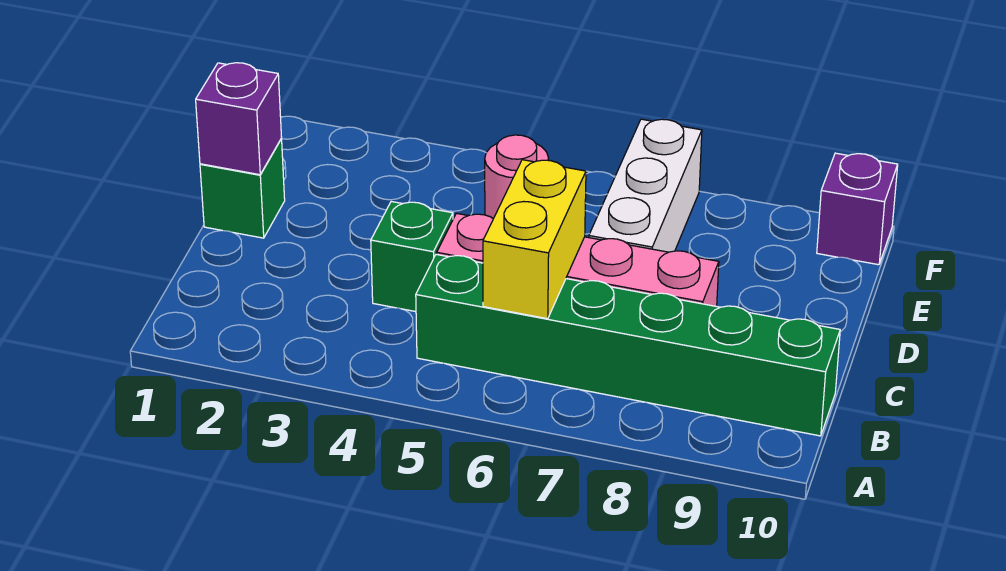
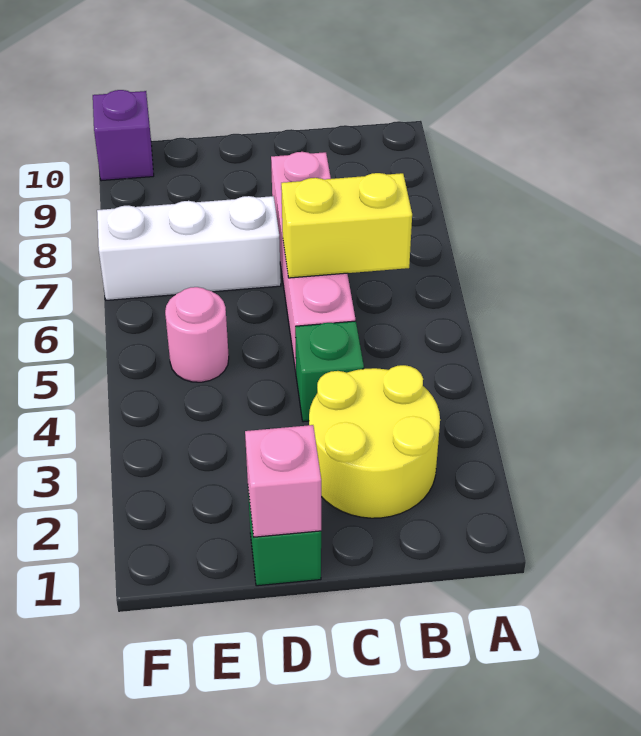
none -> yellow round brick B2:C3 level 1
green brick B5:B10 level 1 -> none
purple brick D1 level 2 -> pink brick D1 level 2

